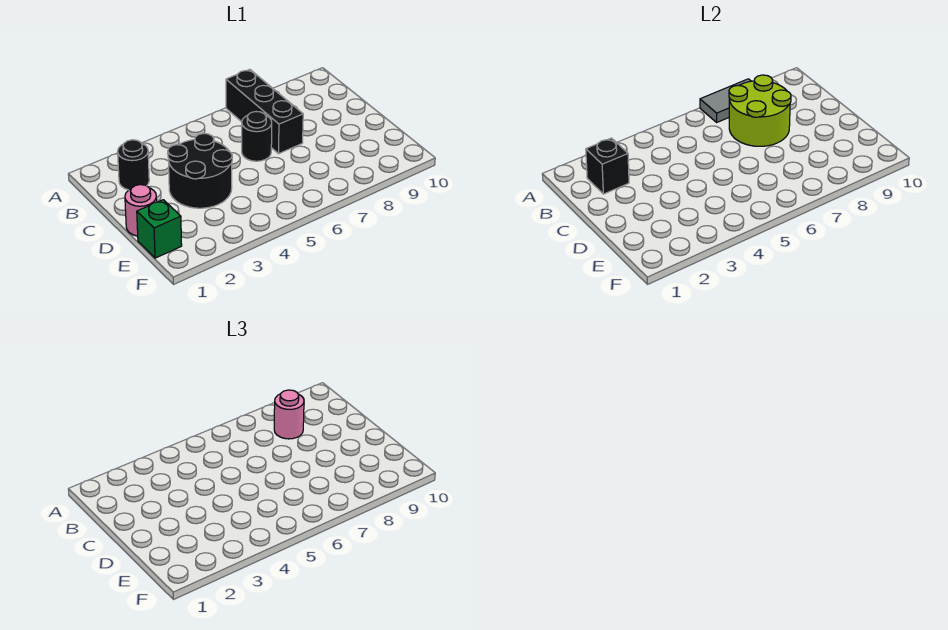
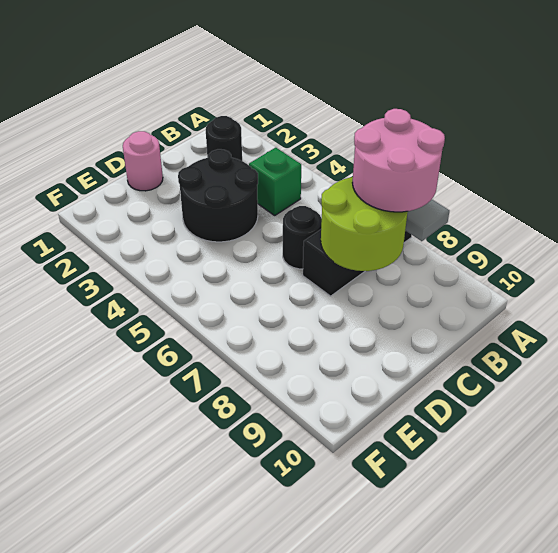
black brick B2 level 2 -> none
pink round brick B8 level 3 -> pink round brick A7:B8 level 3
green brick E1 level 1 -> green brick B4 level 1

